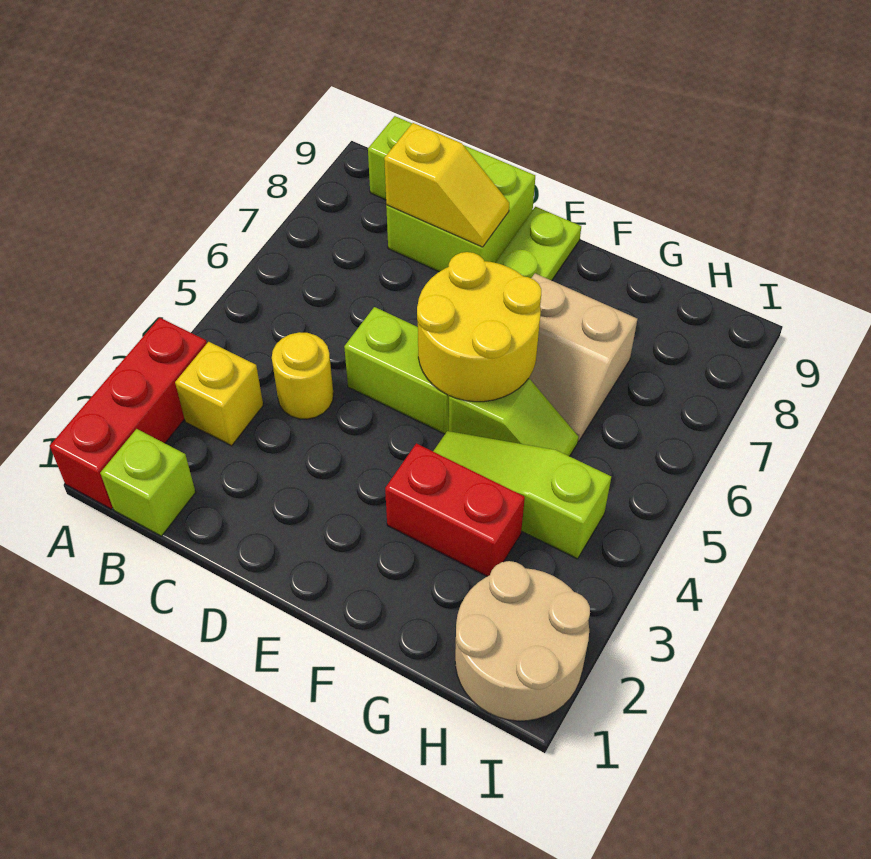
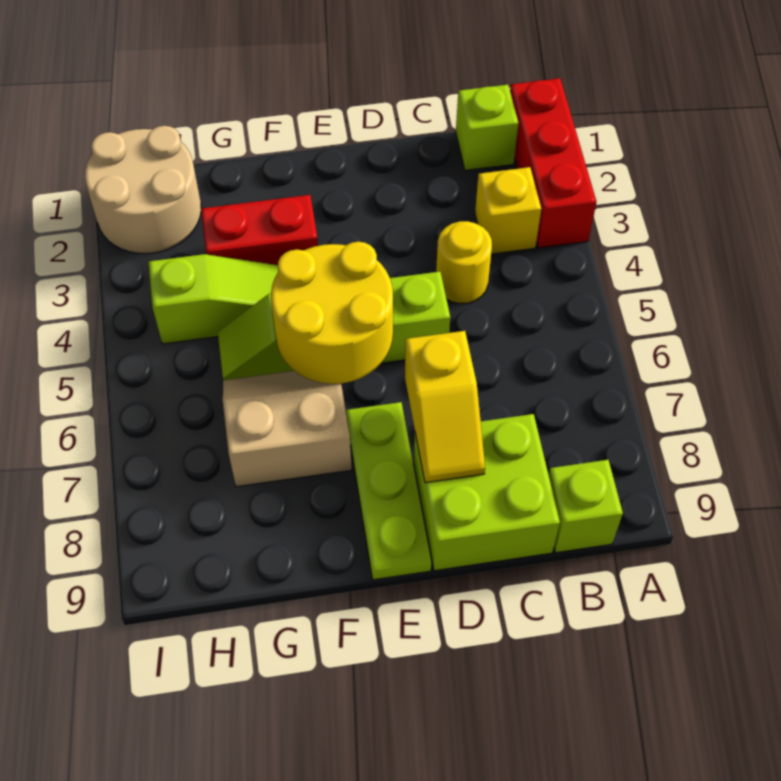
yellow slope C8:D8 level 2 top C -> yellow slope D7:D8 level 2 top 7

